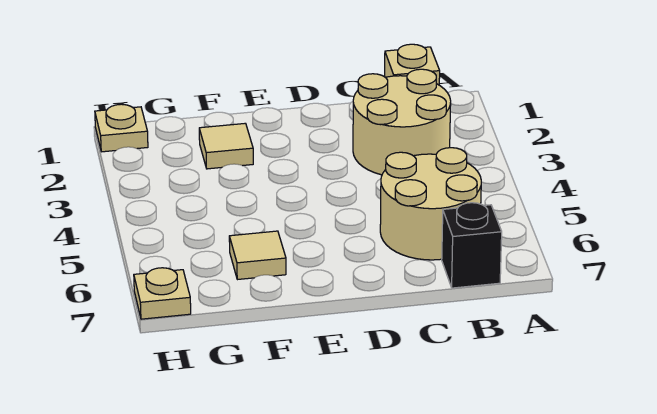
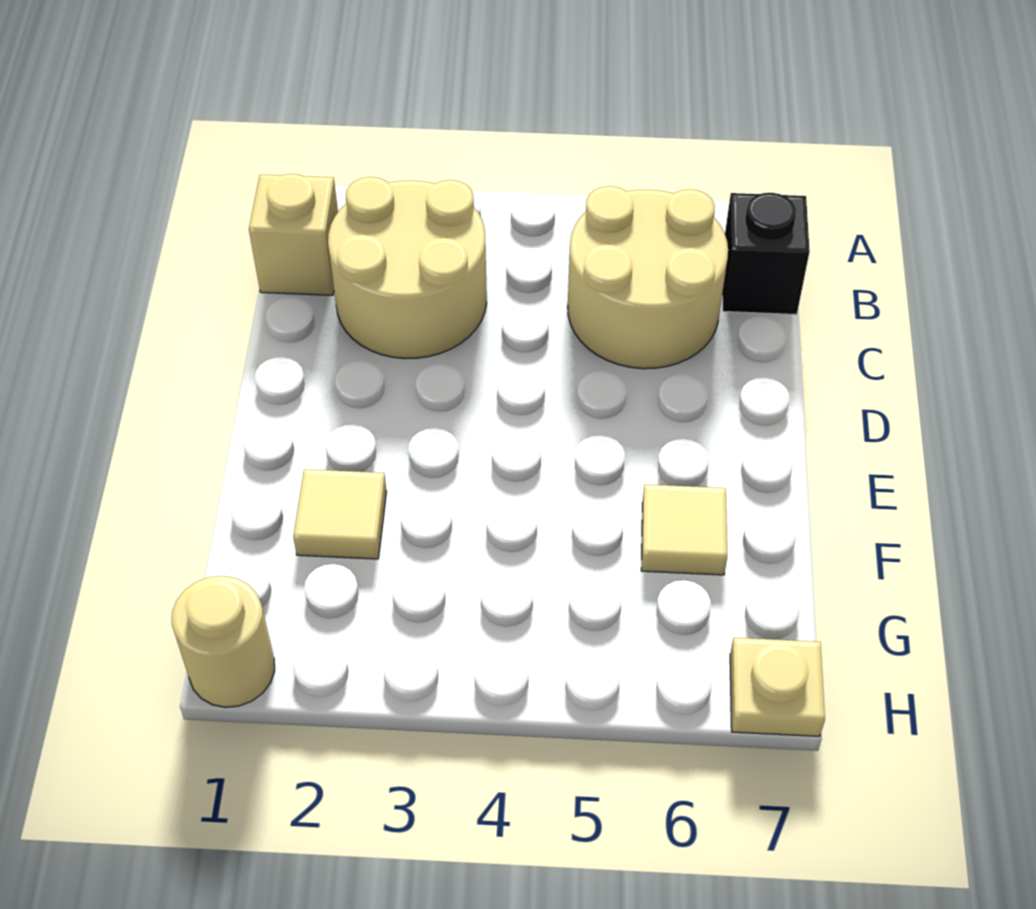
tan plate H1 level 1 -> tan round brick H1 level 1

